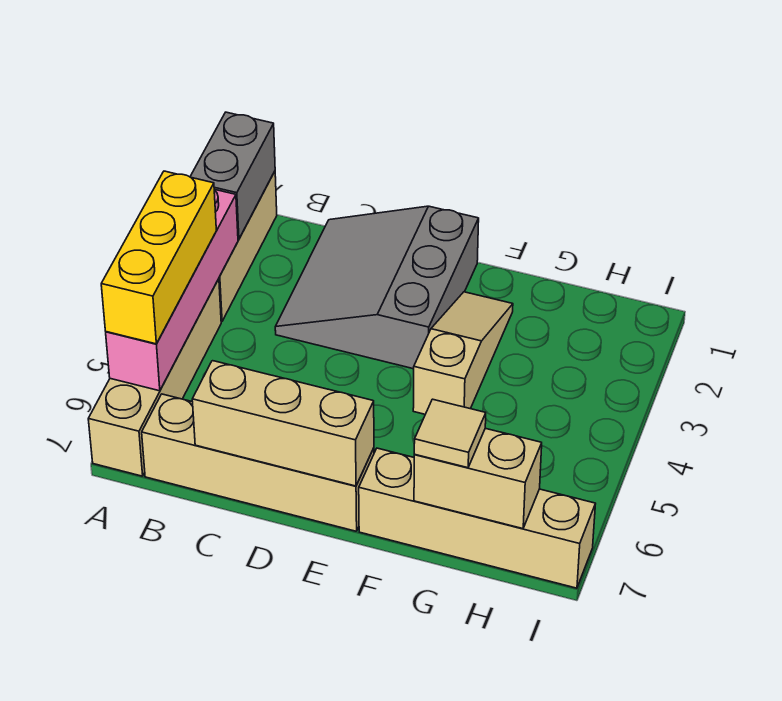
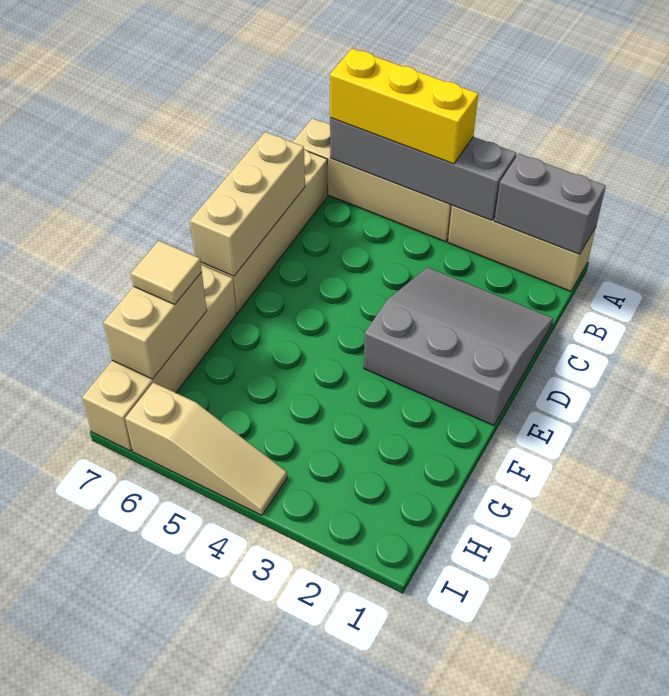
pink brick A3:A6 level 2 -> grey brick A3:A6 level 2
tan slope F2:F4 level 1 top 4 -> tan slope I4:I6 level 1 top 6

